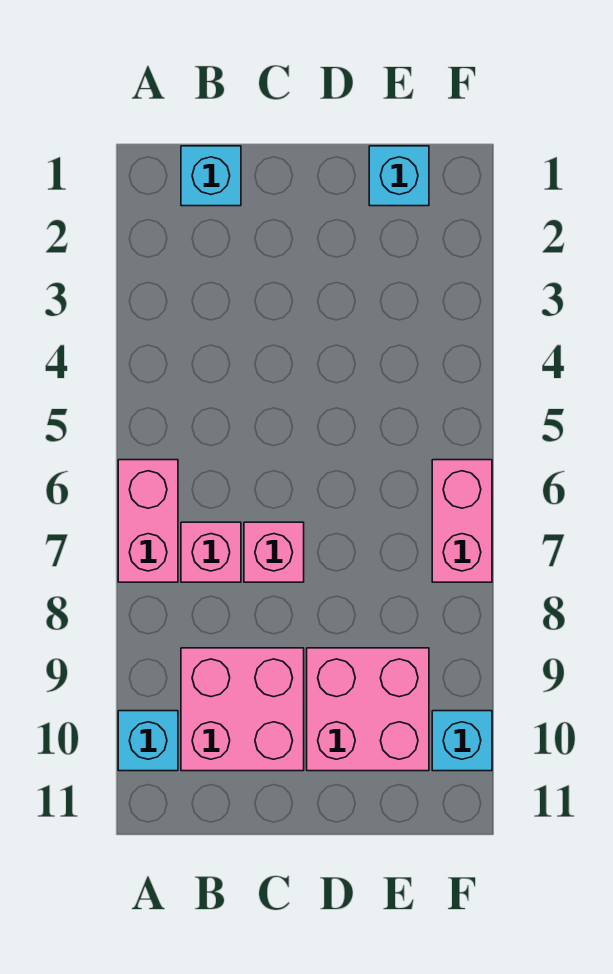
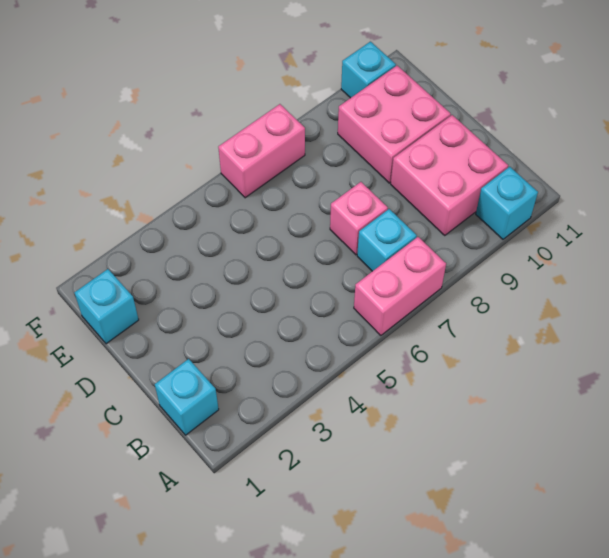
pink brick B7 level 1 -> cyan brick B7 level 1

